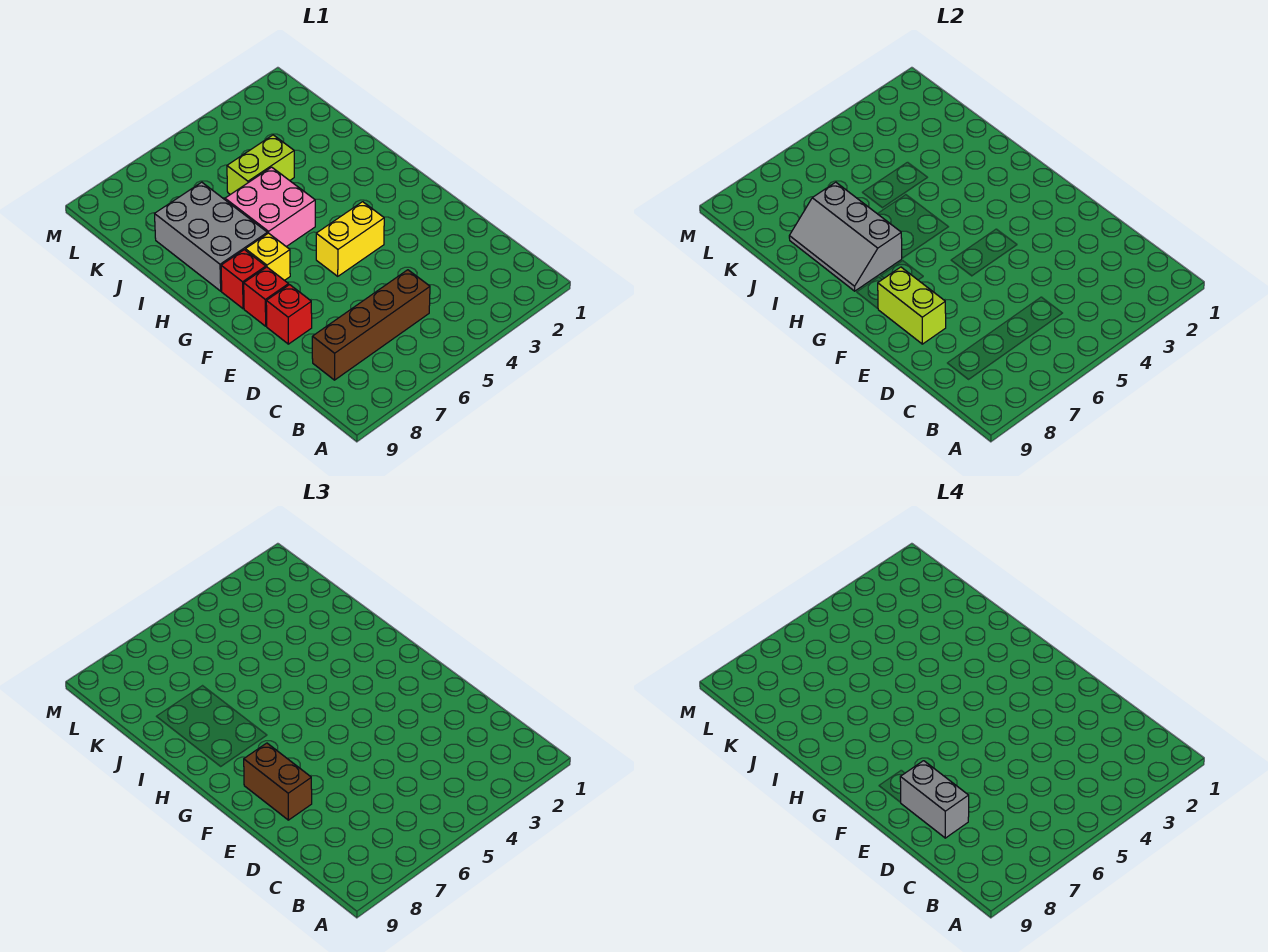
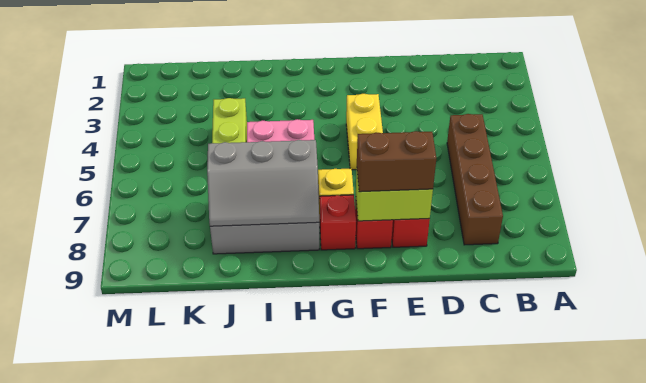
grey brick D8:E8 level 4 -> none

